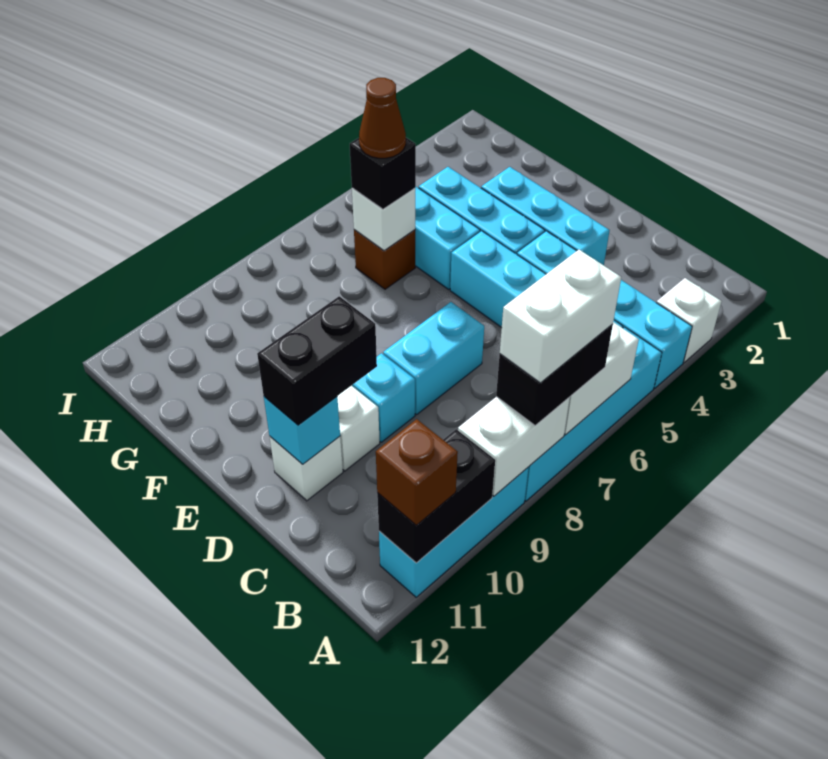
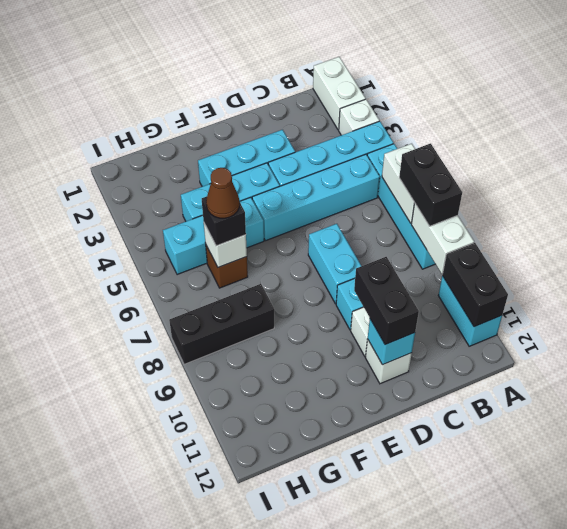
white brick A7:A8 level 4 -> white brick A1:A2 level 1
cyan brick A9:A11 level 1 -> cyan brick A10:A11 level 1
brown brick A11 level 3 -> none
none -> black brick G8:I8 level 1

